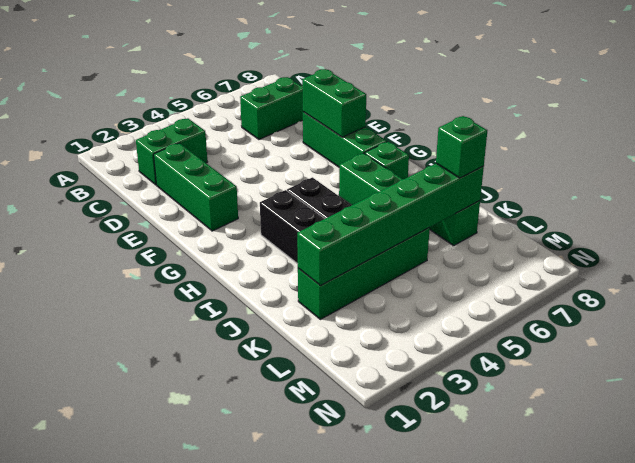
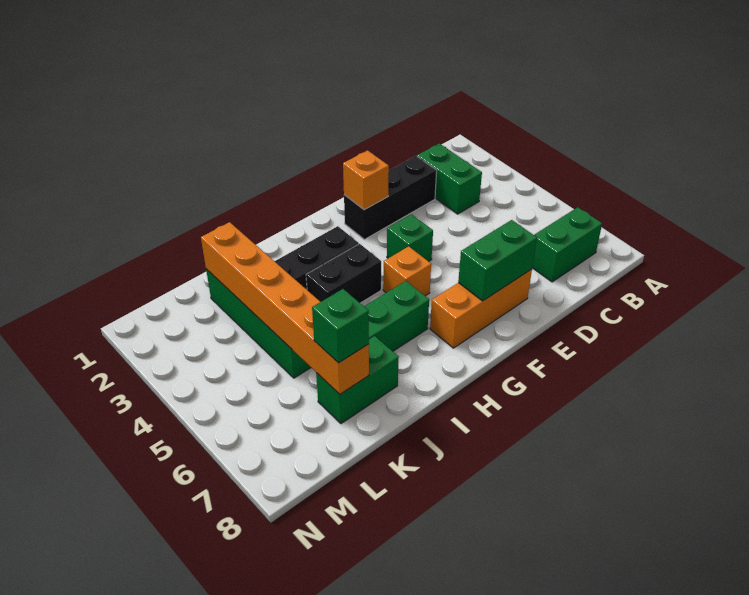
green brick C6:C7 level 1 -> green brick B7:C7 level 1
green brick D2:F2 level 1 -> black brick D2:F2 level 1
green brick E7:G7 level 1 -> orange brick E7:G7 level 1
none -> orange brick F2 level 2
none -> orange brick G5 level 1
green brick H7 level 1 -> green brick F4 level 1
green brick K2:K7 level 2 -> orange brick K2:K7 level 2

